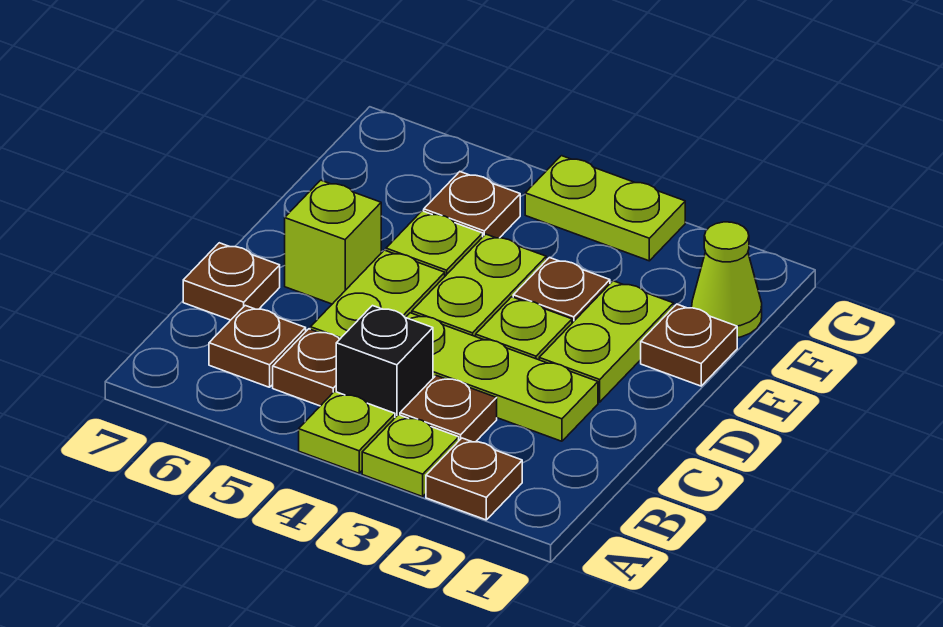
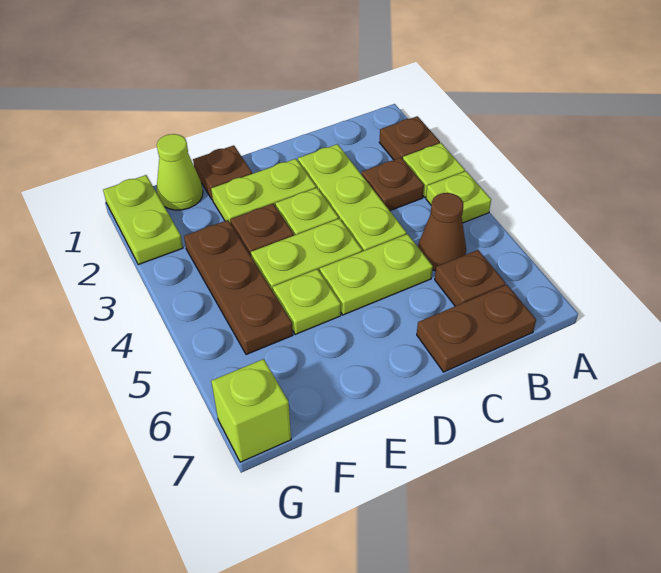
black brick B4 level 1 -> none
brown plate B5 level 1 -> brown cone B5 level 1
brown plate C7 level 1 -> brown plate B7:C7 level 1
lime brick D6 level 1 -> lime brick G7 level 1
brown plate F5 level 1 -> brown plate F3:F5 level 1
lime plate G3:G4 level 1 -> lime plate G1:G2 level 1

